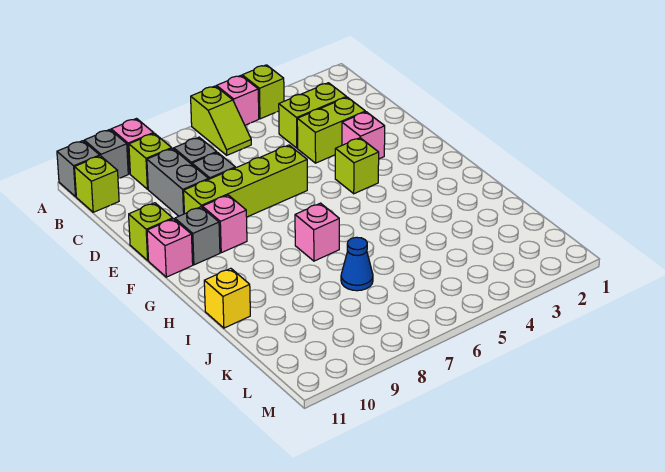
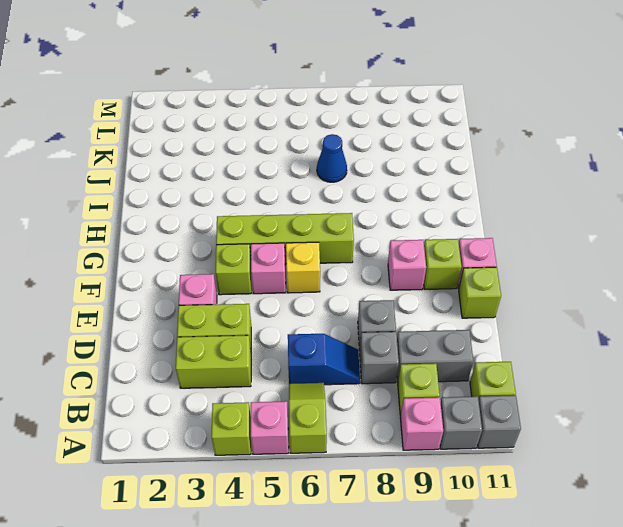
none -> blue slope C6:C7 level 1 top 6
grey brick C9:D9 level 1 -> grey brick C9:C10 level 1
lime brick E6:E9 level 1 -> lime brick G4:G7 level 1
grey brick F10 level 1 -> lime brick F10 level 1
pink brick H7 level 1 -> pink brick F5 level 1
yellow brick I11 level 1 -> yellow brick F6 level 1

